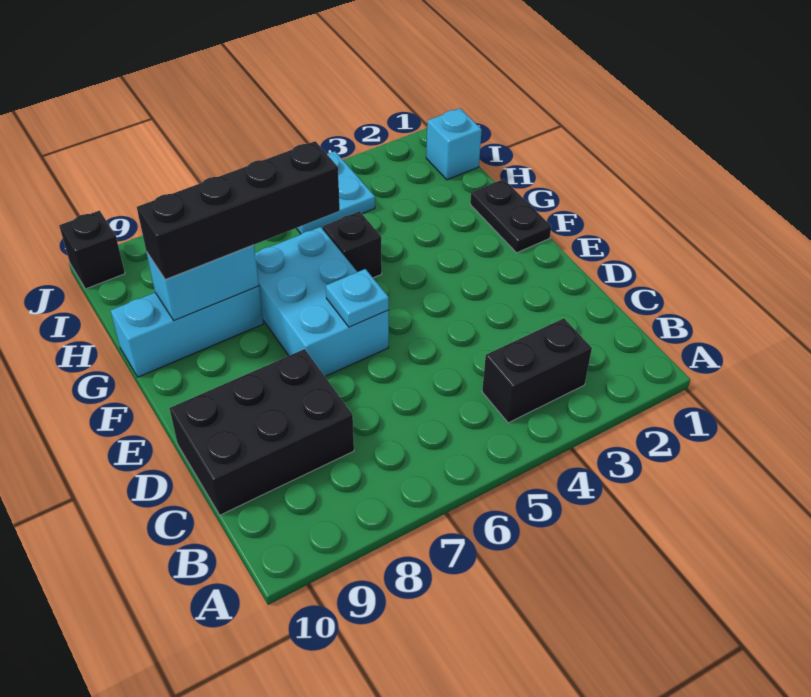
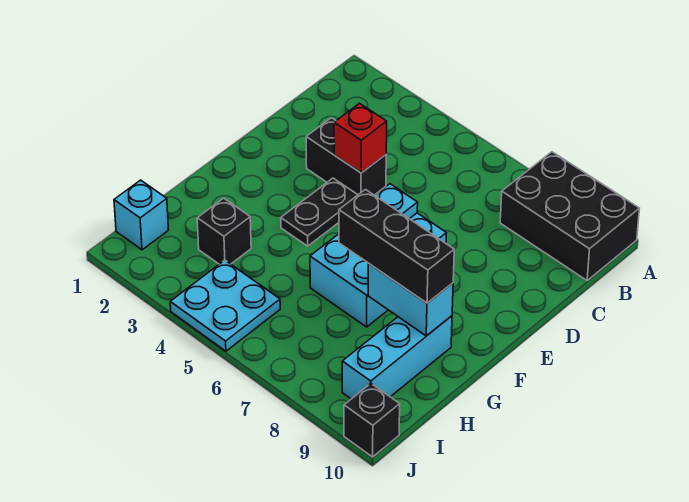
black brick B3:B4 level 1 -> black brick D3:D4 level 1
black brick C8:D10 level 1 -> black brick A8:B10 level 1
none -> red brick D4 level 2
black plate F1:G1 level 1 -> black plate E4:F4 level 1
black brick G5 level 1 -> black brick H3 level 1
black brick G6:G9 level 3 -> black brick G7:G9 level 3
cyan brick G8:G10 level 1 -> cyan brick G9:I9 level 1

